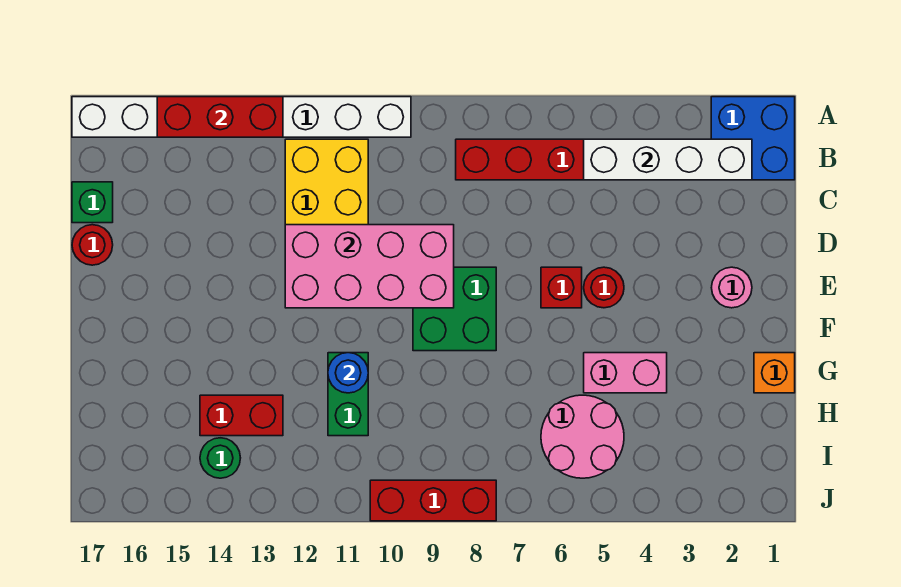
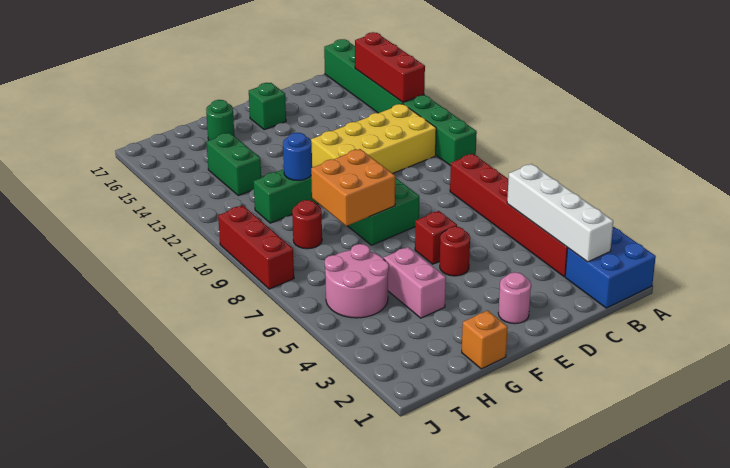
white brick A10:A17 level 1 -> green brick A10:A17 level 1
green brick C17 level 1 -> green brick E16 level 1
pink brick D9:E12 level 2 -> none
red round brick D17 level 1 -> red round brick H9 level 1
none -> orange brick F8:G9 level 2
red brick H13:H14 level 1 -> green brick H13:H14 level 1
green round brick I14 level 1 -> green round brick G16 level 1

